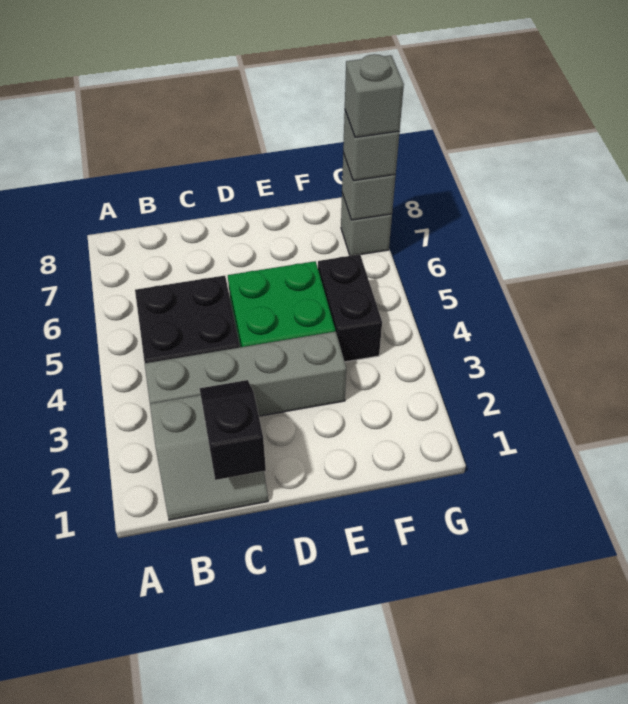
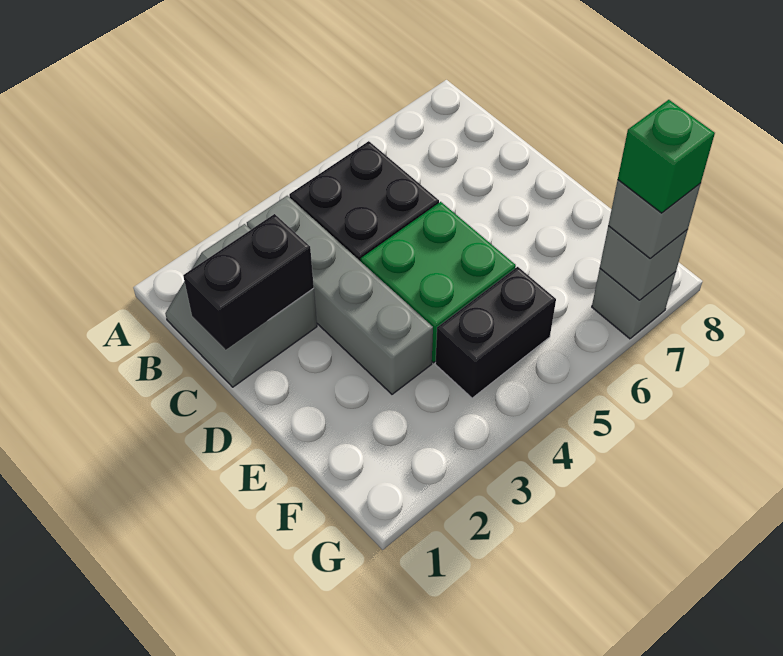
black slope C1:C2 level 2 top 1 -> black brick C1:C2 level 2
grey brick G7 level 4 -> green brick G7 level 4

